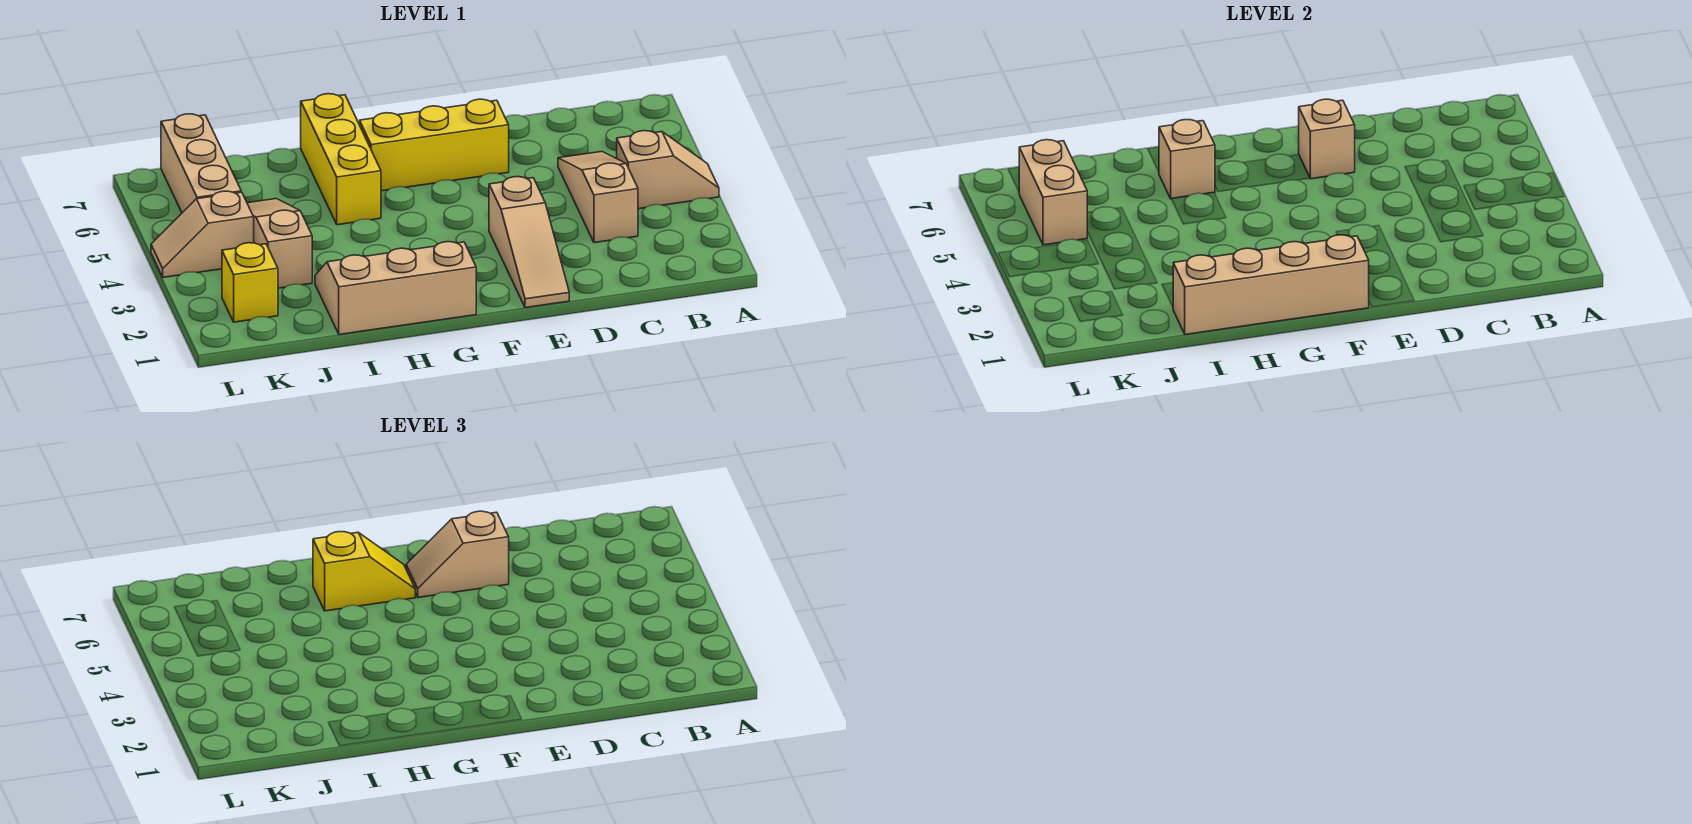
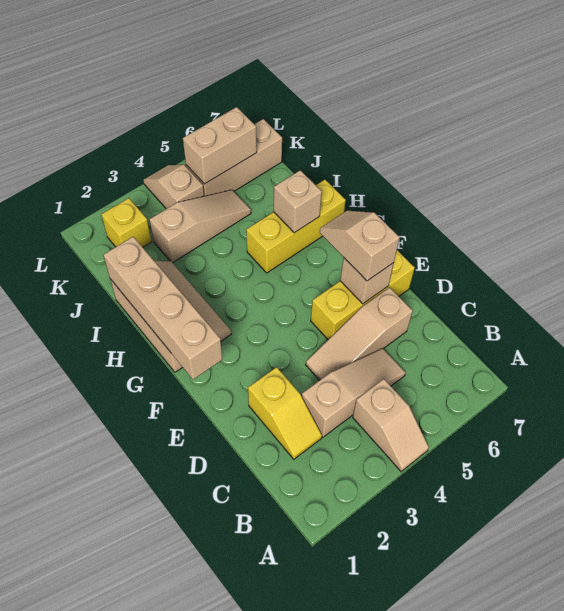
tan slope E1:E3 level 1 top 3 -> tan slope D4:D6 level 1 top 6
yellow brick E6:G6 level 1 -> yellow brick E5:E7 level 1
yellow slope G6:H6 level 3 top H -> yellow slope C2:D2 level 1 top D

